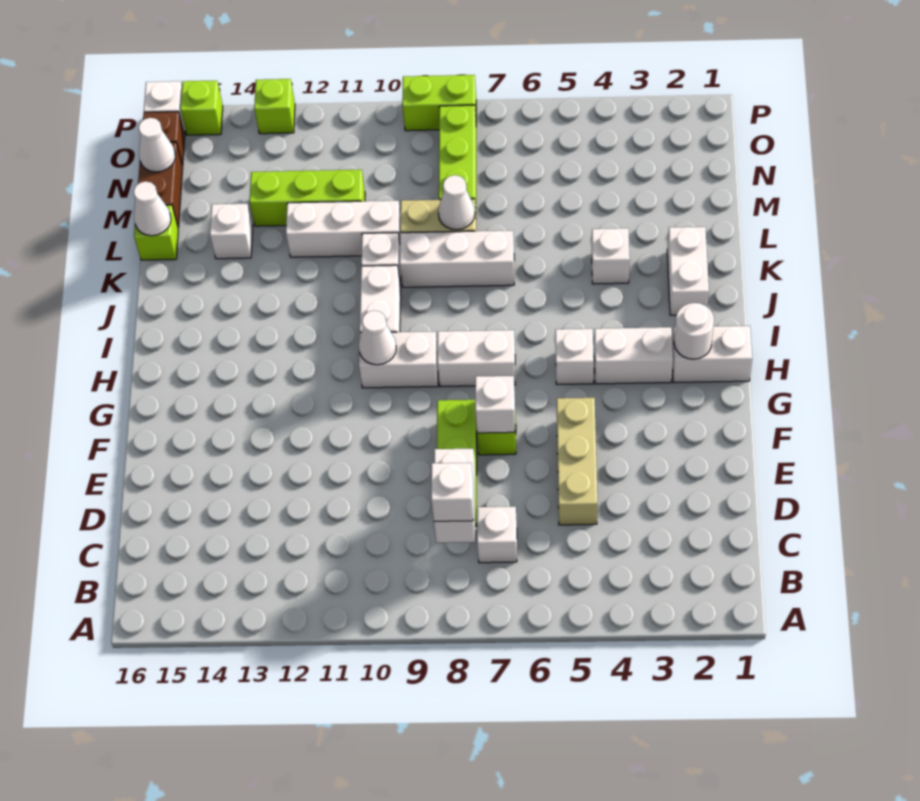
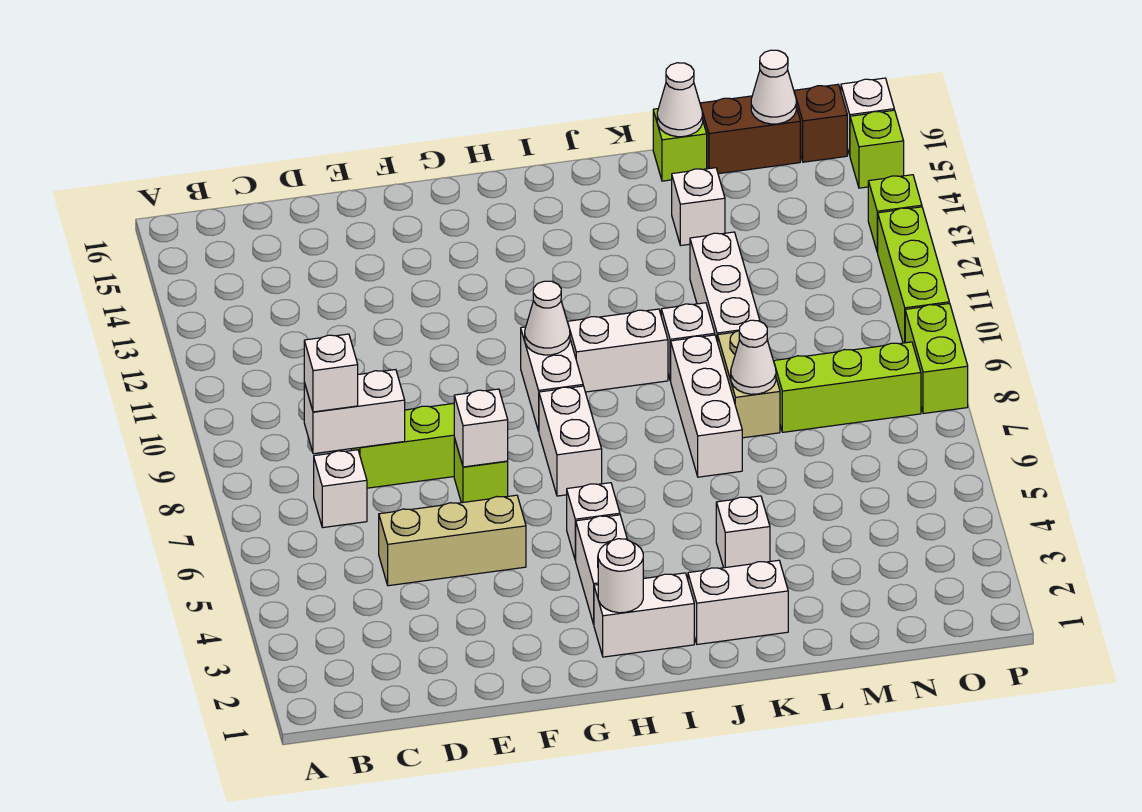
white brick H1:H2 level 1 -> white brick H2:I2 level 1
lime brick M11:M13 level 1 -> lime brick P10:P12 level 1

